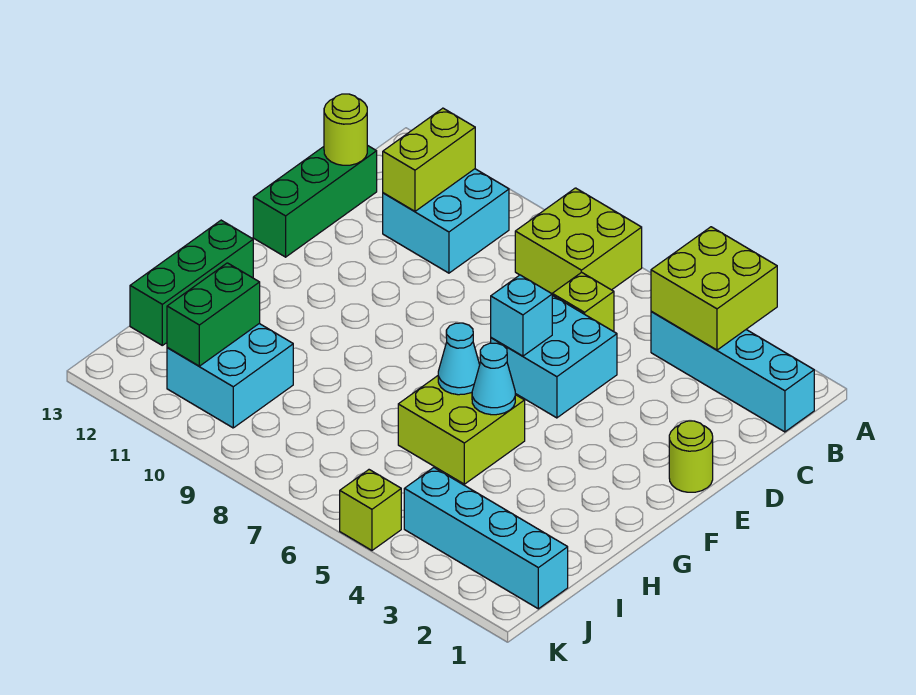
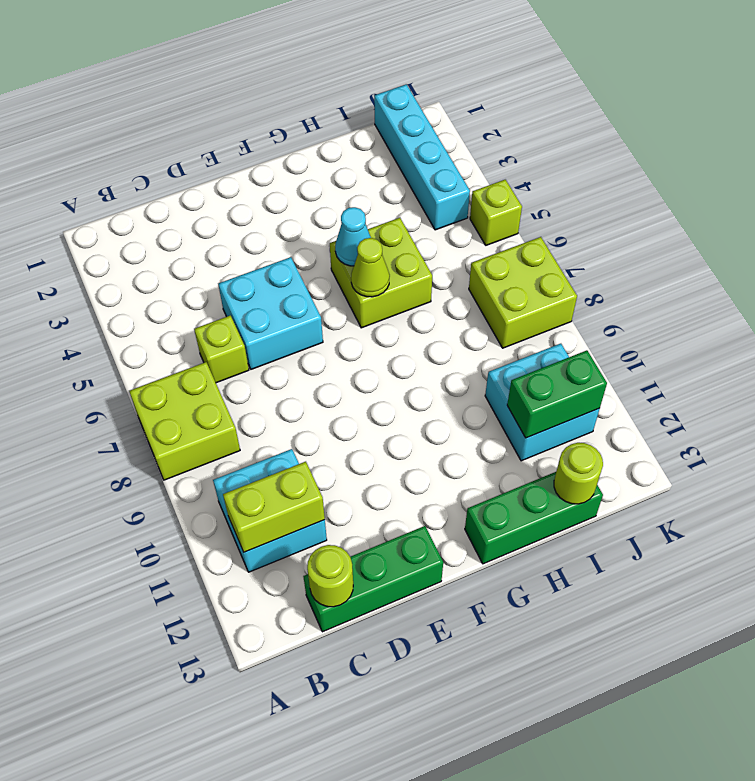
lime brick A3:B4 level 2 -> lime brick J7:K8 level 1
cyan brick B1:B4 level 1 -> none
lime round brick E1 level 1 -> lime round brick I13 level 2
cyan brick E6 level 2 -> none
cyan cone G6 level 2 -> lime cone G6 level 2

